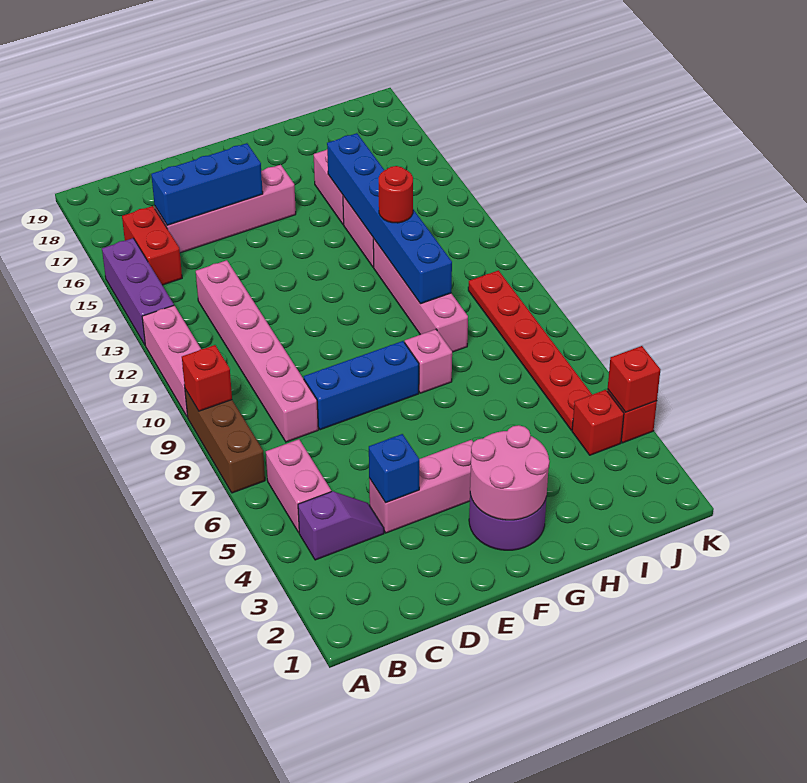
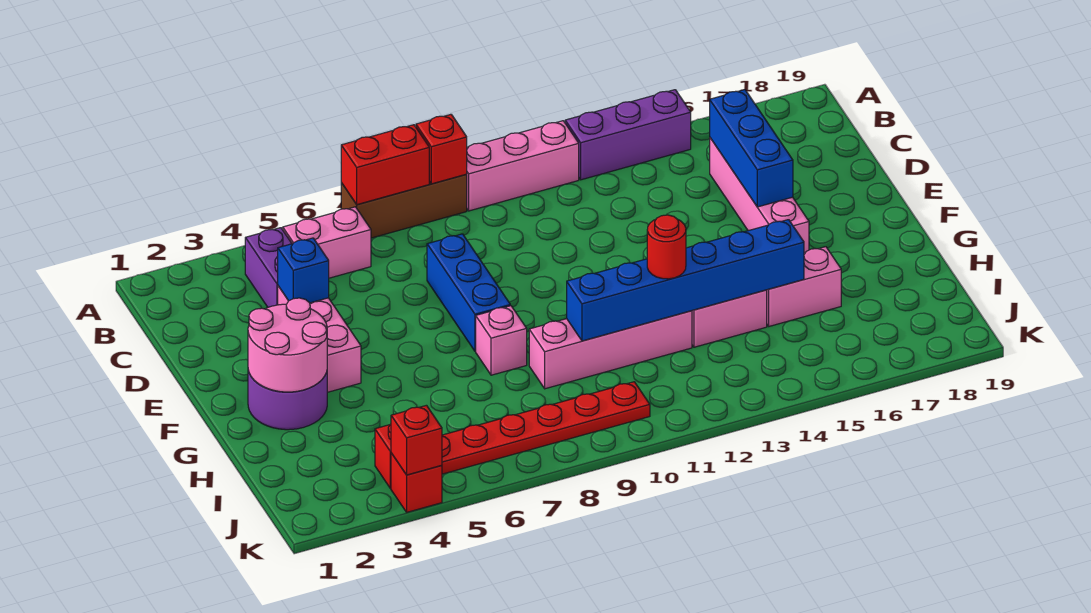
purple slope B4:C4 level 1 top B -> purple brick B4:C4 level 1
red brick B15:B16 level 1 -> red brick A7:A8 level 2
pink brick C8:C13 level 1 -> none

